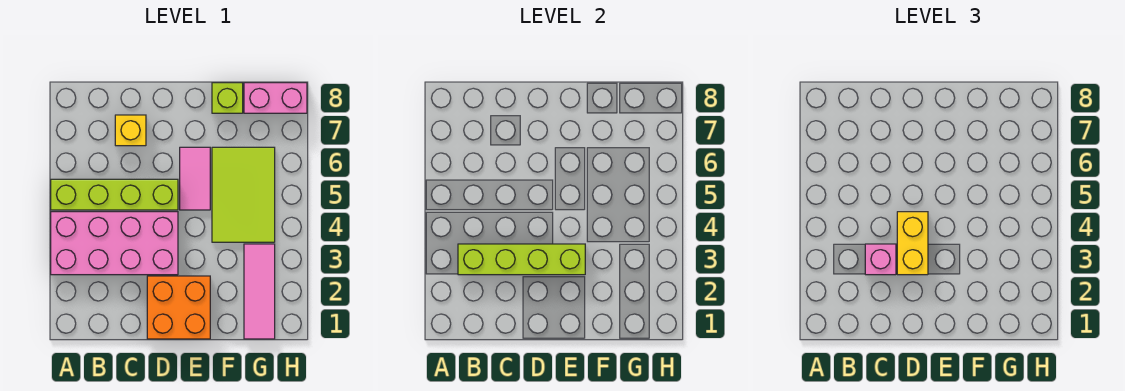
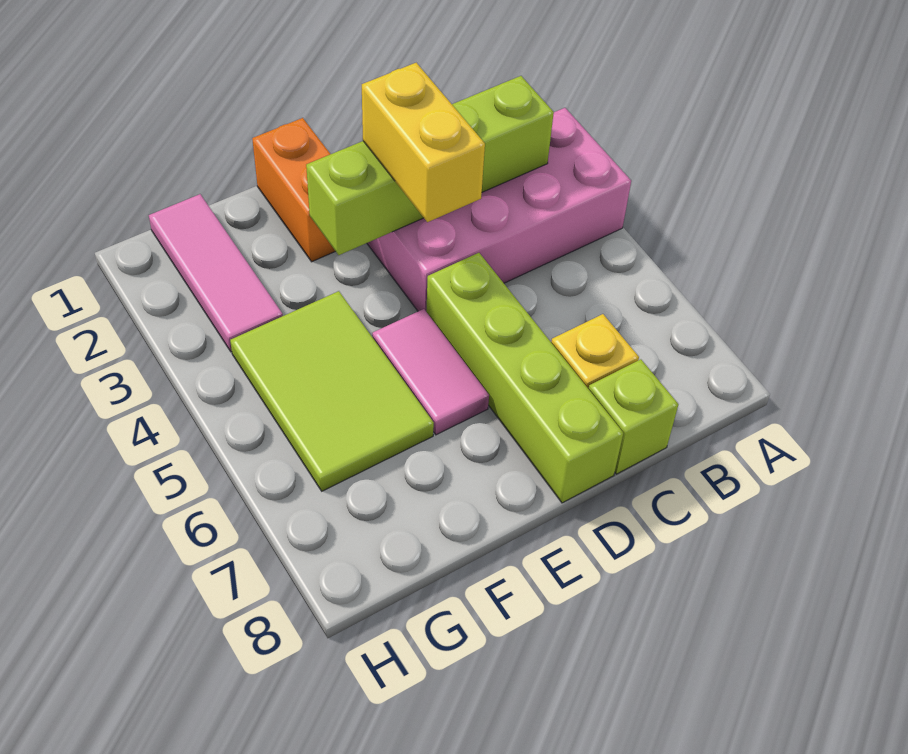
lime brick A5:D5 level 1 -> lime brick D5:D8 level 1
pink brick C3 level 3 -> none
orange brick D1:E2 level 1 -> orange brick E1:E2 level 1
lime brick F8 level 1 -> lime brick C8 level 1
pink brick G8:H8 level 1 -> none

